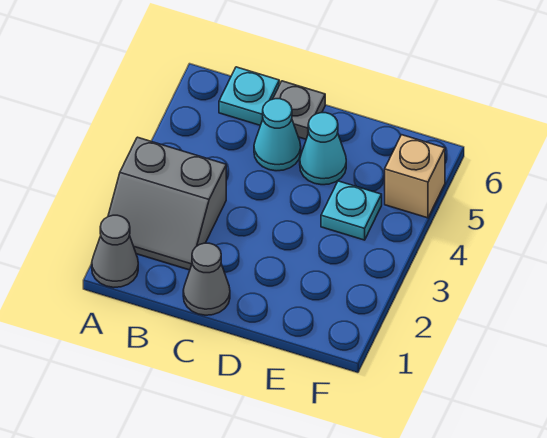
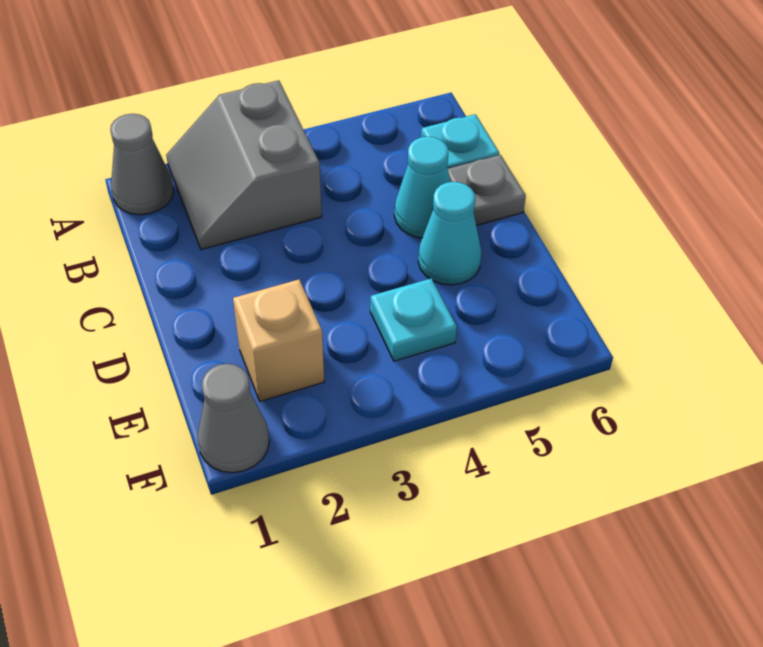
grey cone C1 level 1 -> grey cone F1 level 1
tan brick F5 level 1 -> tan brick E2 level 1

